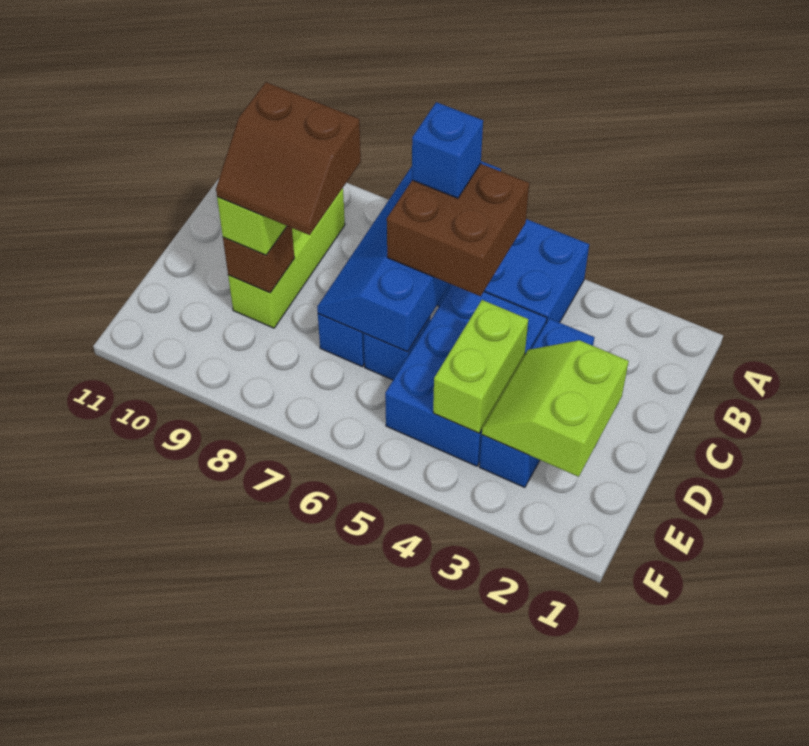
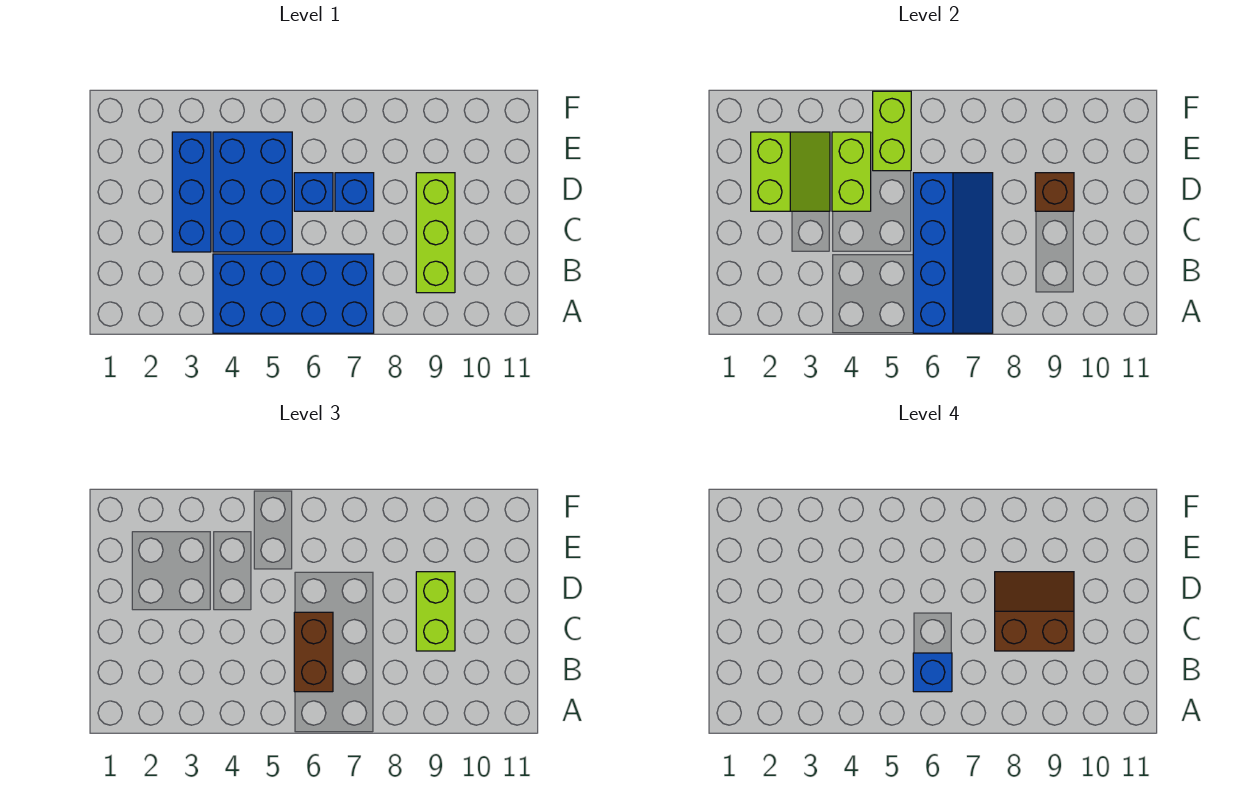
brown brick B5:C6 level 3 -> brown brick B6:C6 level 3
none -> lime brick E5:F5 level 2

